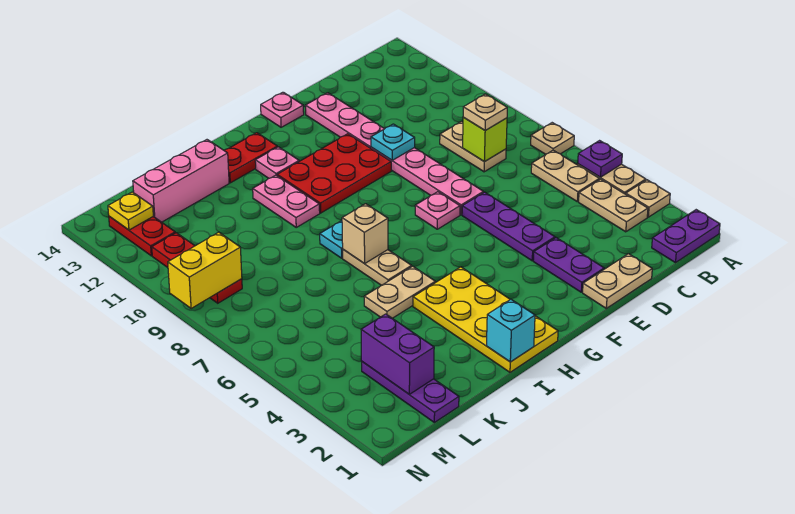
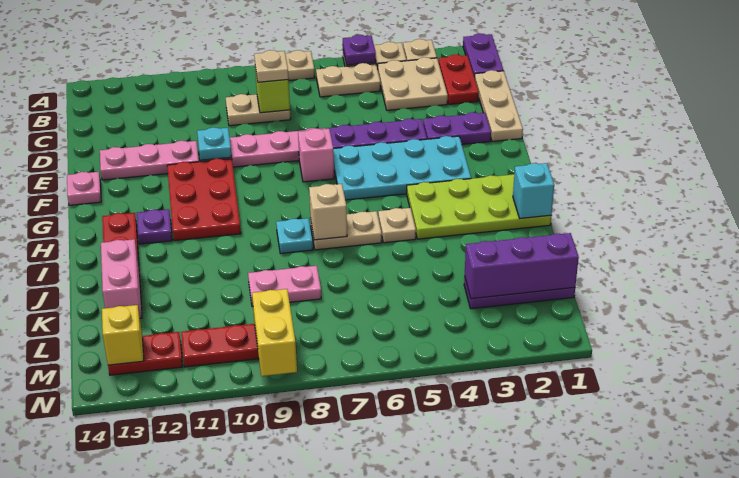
none -> red plate B2:C2 level 1
tan plate B3:B4 level 1 -> tan plate B3:C4 level 1
tan plate D1:E1 level 1 -> tan plate C1:E1 level 1
none -> cyan plate F3:G6 level 1
pink plate F7 level 1 -> pink brick F7 level 1
yellow plate H1:I4 level 1 -> lime plate H1:I4 level 1
pink plate H12 level 1 -> purple plate H12 level 1
tan plate I5:J5 level 1 -> tan plate I5 level 1
pink plate I10:I11 level 1 -> pink plate K8:K9 level 1
pink brick J13:L13 level 1 -> pink brick J13:K13 level 1
purple brick L2:L3 level 2 -> purple brick L1:L3 level 2
yellow plate M13 level 2 -> yellow brick M13 level 2

